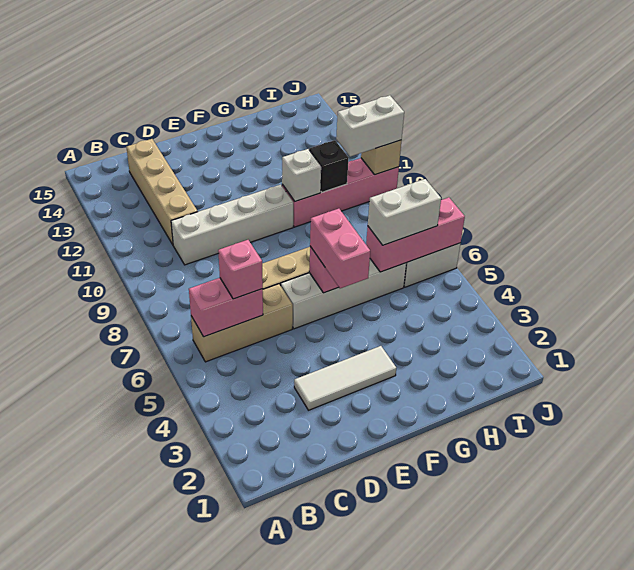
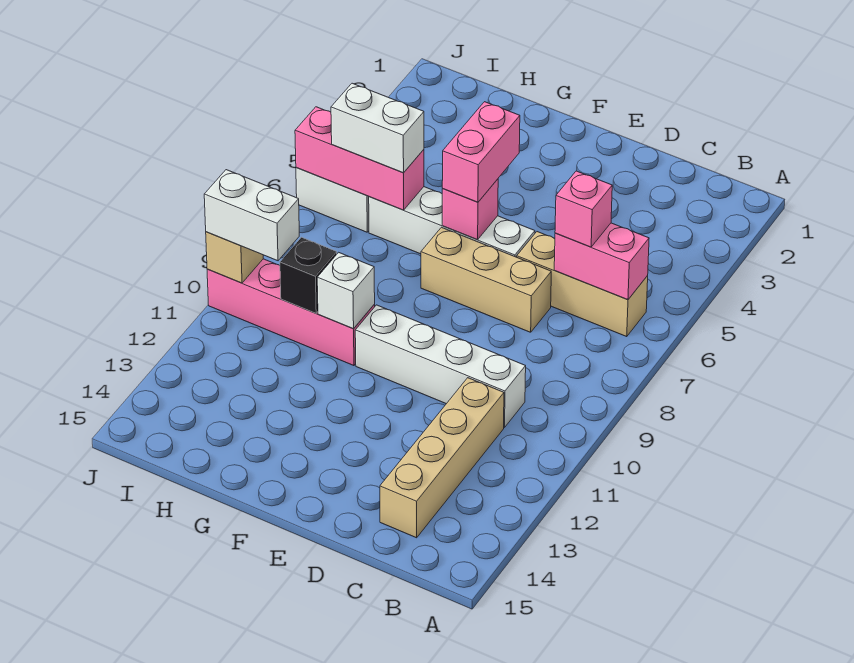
white tile D3:F3 level 1 -> none

